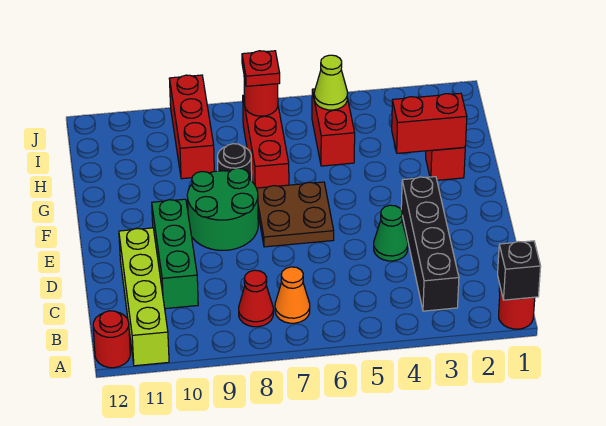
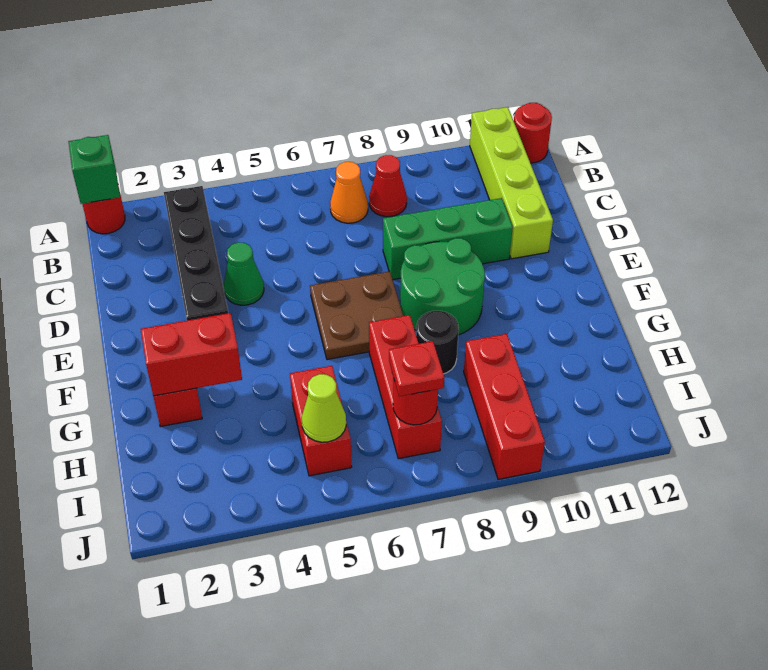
black brick A1 level 2 -> green brick A1 level 2
green brick C10:E10 level 1 -> green brick D8:D10 level 1

